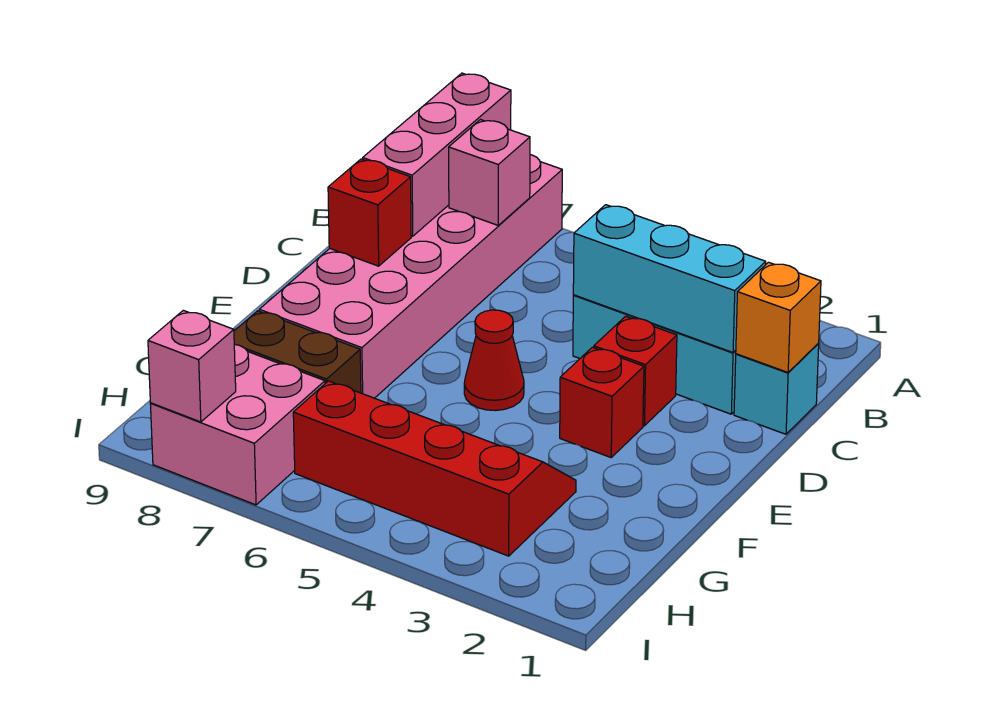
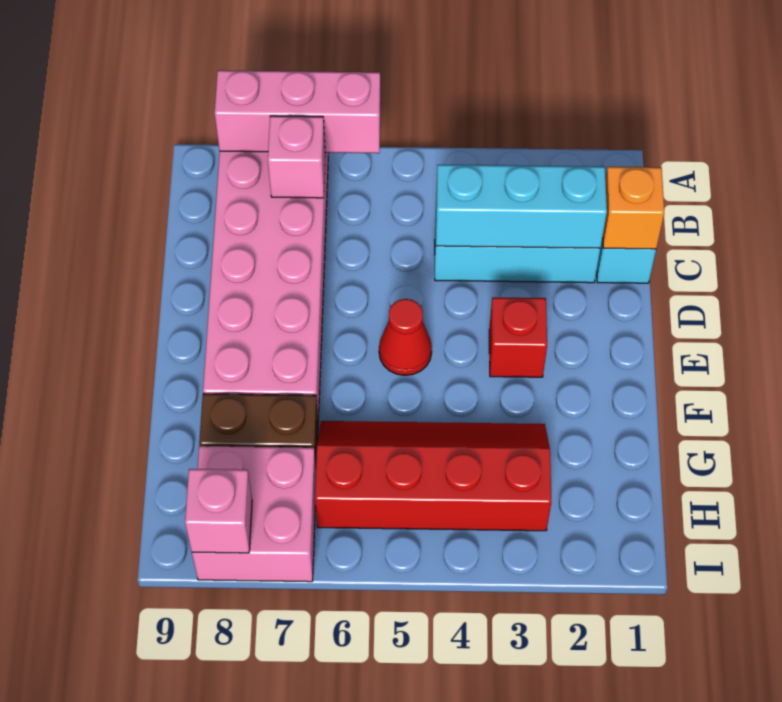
pink brick A8:C8 level 2 -> pink brick A6:A8 level 2
red brick D3 level 1 -> none
red brick D8 level 2 -> none

